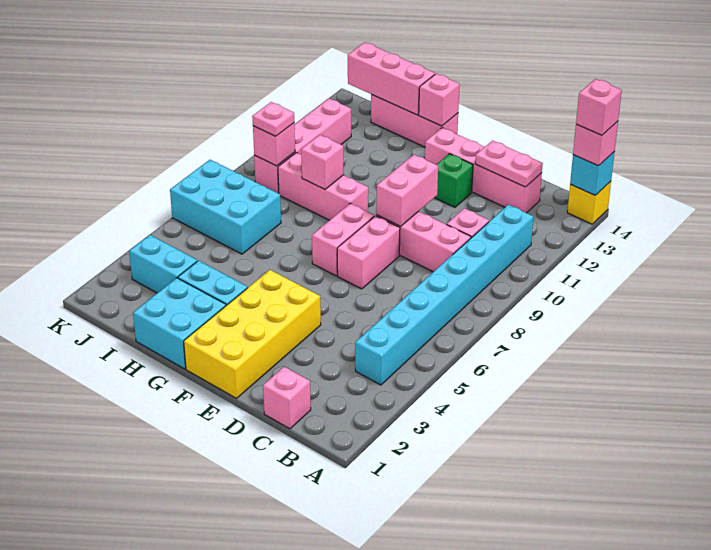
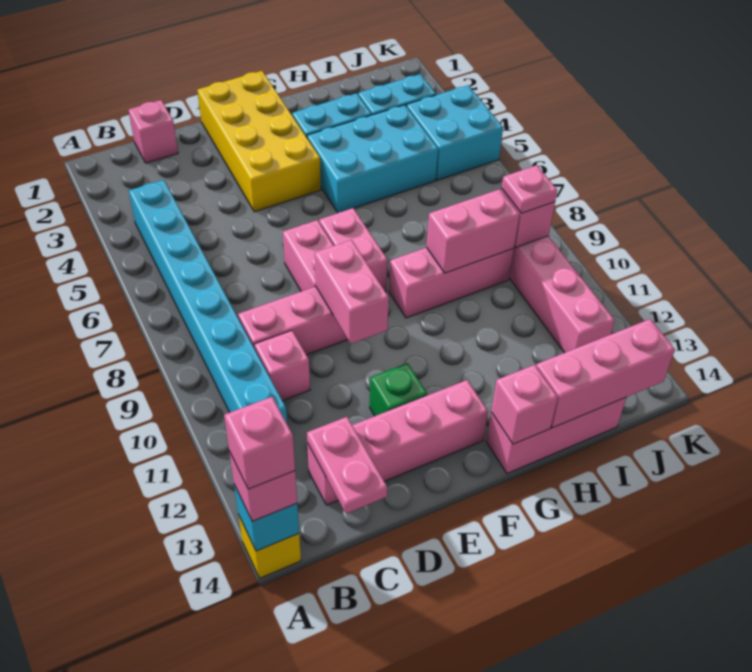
pink plate C13:D13 level 2 -> pink plate C13:C14 level 2
cyan brick G1:H2 level 1 -> cyan brick J4:K5 level 1
pink brick H9 level 2 -> pink brick H9:I9 level 2
cyan brick I6:K7 level 1 -> cyan brick G4:I5 level 1

